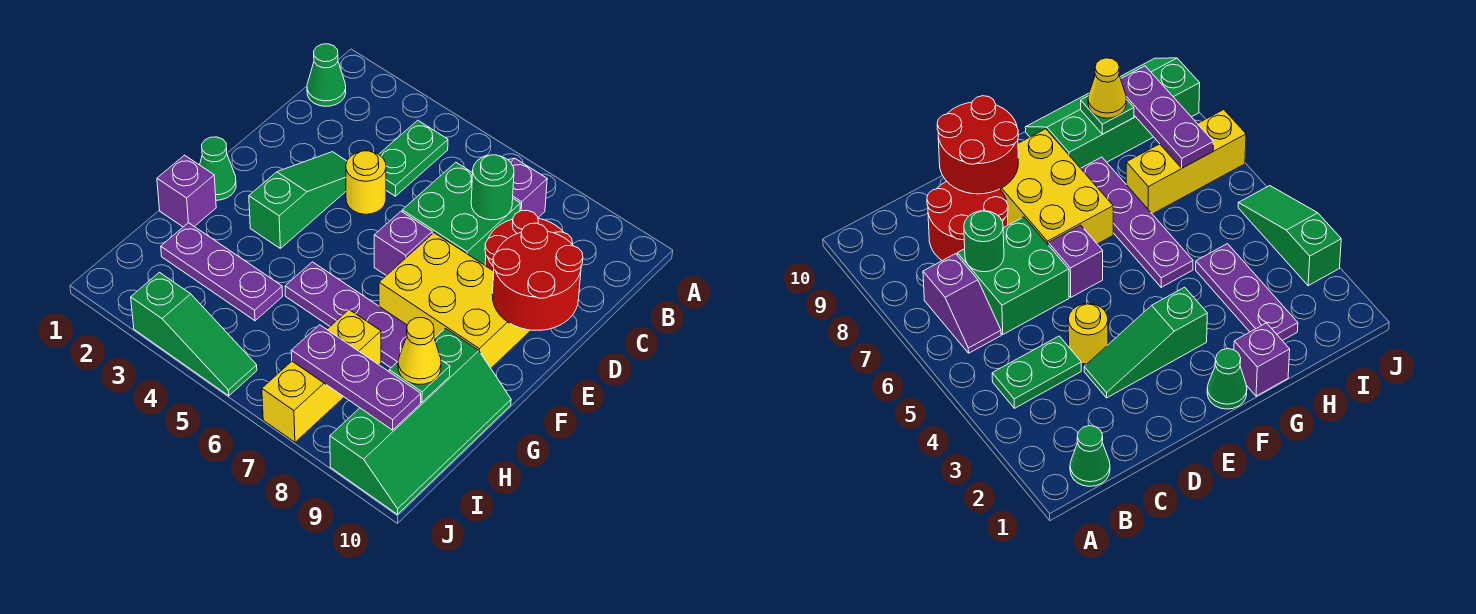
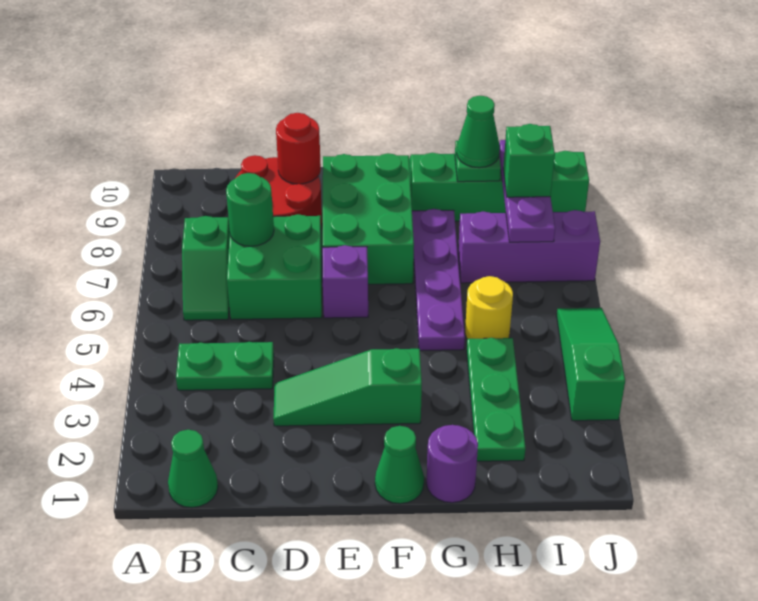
purple slope B6:B7 level 1 top 7 -> green slope B6:B7 level 1 top 7
yellow round brick D4 level 1 -> yellow round brick H5 level 1
red round brick D9:E10 level 2 -> red round brick D9 level 2
yellow brick E7:F9 level 1 -> green brick E7:F9 level 1
purple brick G1 level 1 -> purple round brick G1 level 1
purple plate H2:H4 level 1 -> green plate H2:H4 level 1
yellow brick H7:J7 level 1 -> purple brick H7:J7 level 1
yellow cone H9 level 3 -> green cone H9 level 3
none -> green brick I8 level 3

